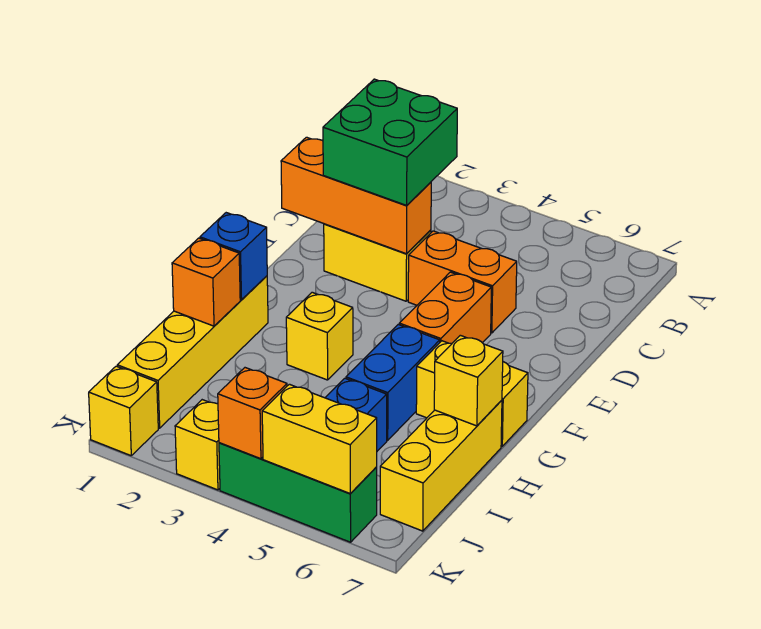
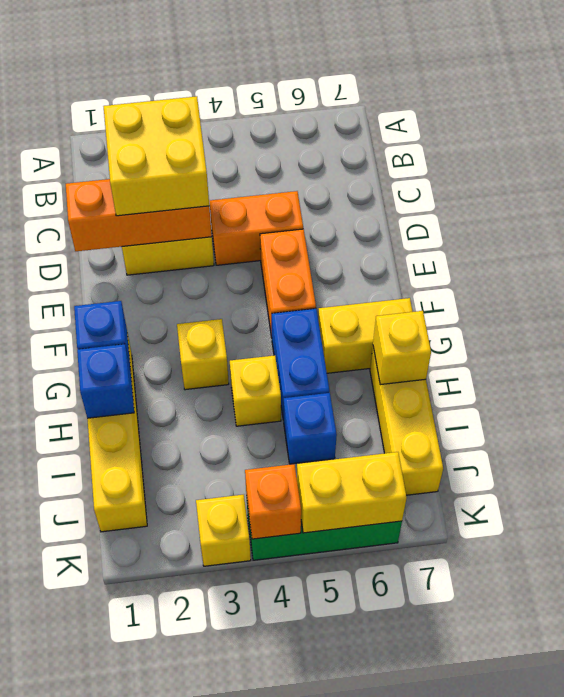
green brick C2:D3 level 3 -> yellow brick C2:D3 level 3
orange brick H1 level 2 -> blue brick H1 level 2
yellow brick K1 level 1 -> yellow brick H4 level 1

